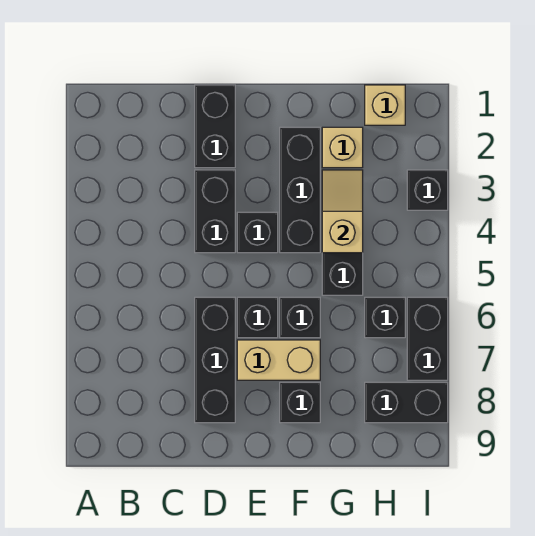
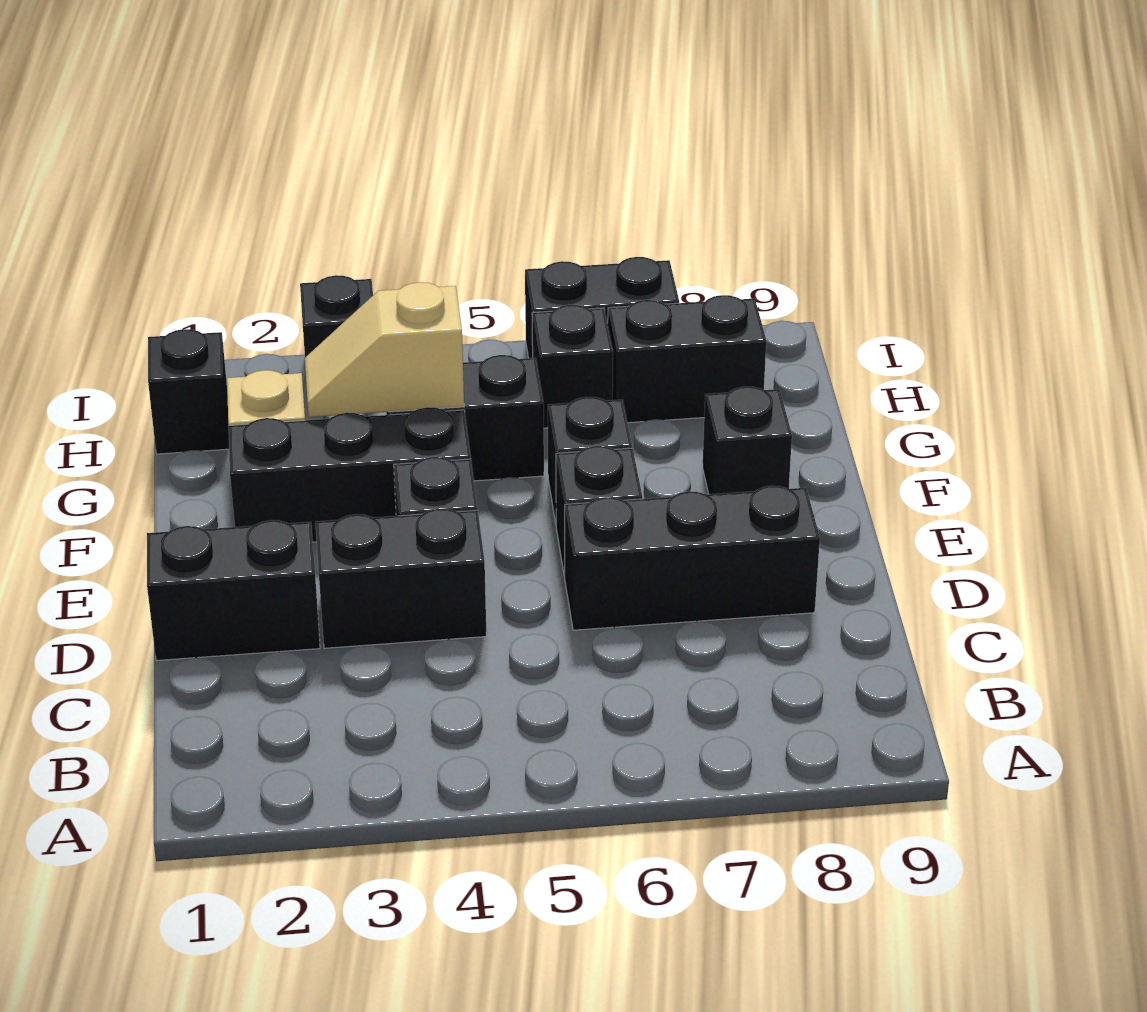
tan brick E7:F7 level 1 -> none
tan brick H1 level 1 -> black brick H1 level 1
black brick H8:I8 level 1 -> black brick H7:H8 level 1

